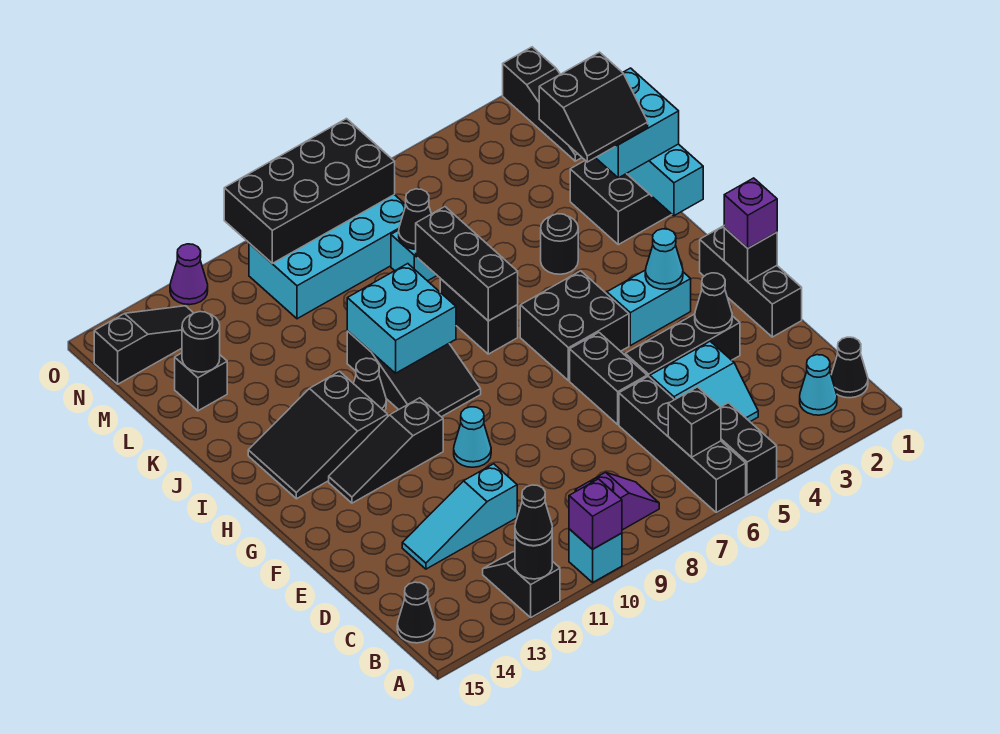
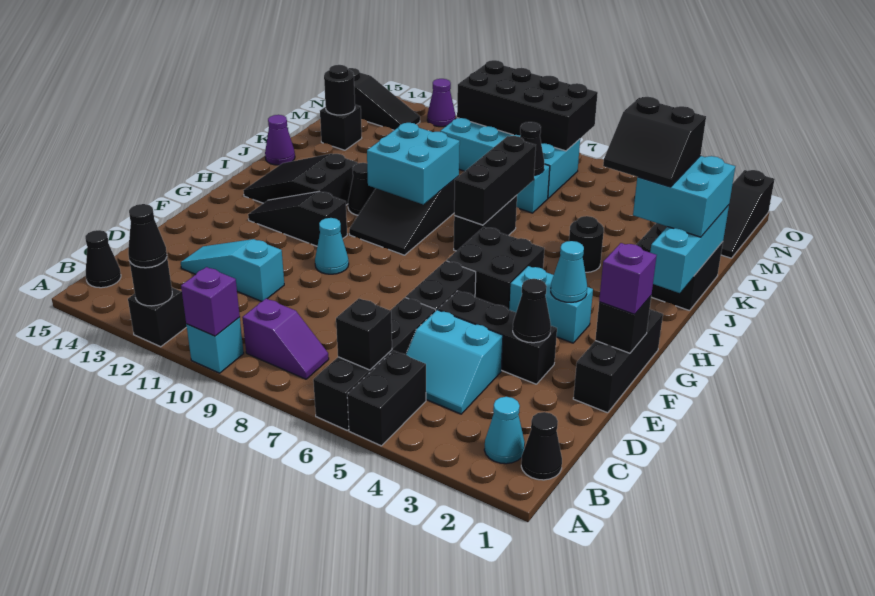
none -> purple cone J15 level 1

